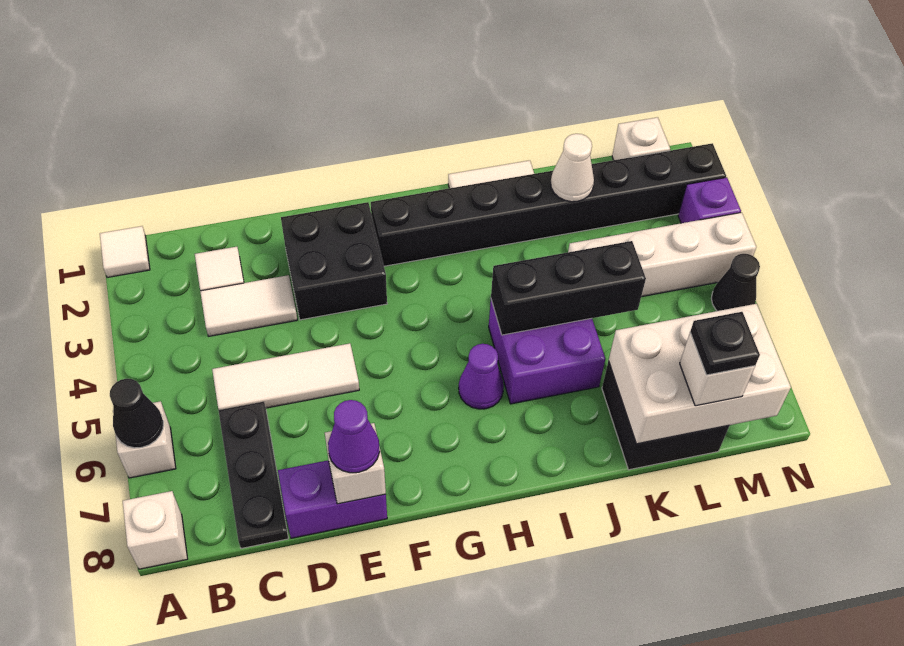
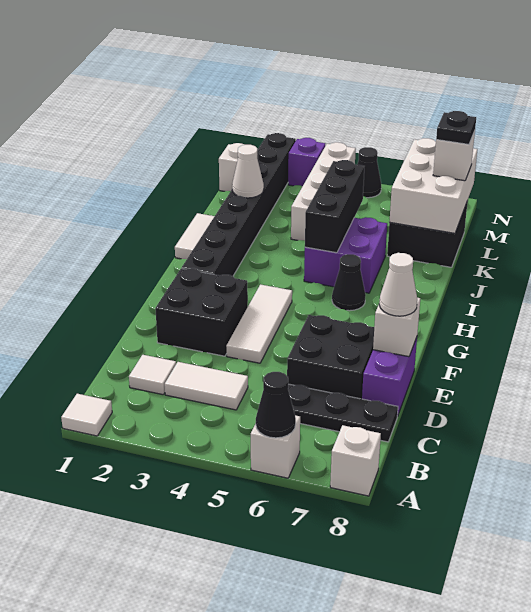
white tile C3:D3 level 1 -> white tile C3:C4 level 1
white tile C5:E5 level 1 -> white tile E4:G4 level 1
none -> black brick D6:E7 level 1
purple cone E8 level 3 -> white cone E8 level 3
purple cone H6 level 1 -> black cone H6 level 1

